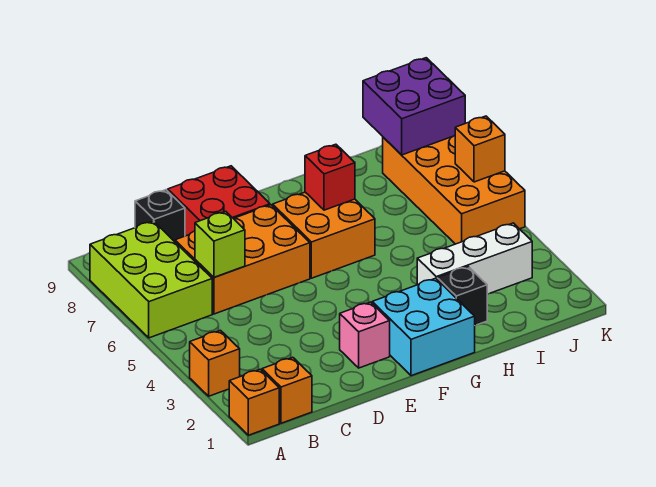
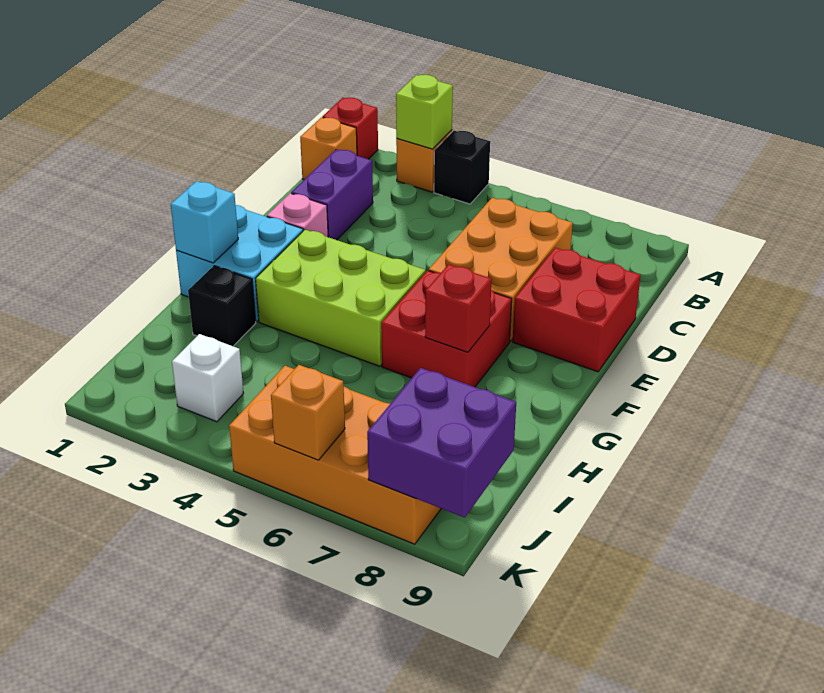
orange brick A1 level 1 -> red brick A1 level 1
lime brick A6:B8 level 1 -> lime brick F3:G5 level 1
none -> purple brick C2:D2 level 1
lime brick C6 level 2 -> lime brick A3 level 2
black brick C9 level 1 -> black brick A4 level 1
orange brick F6:G7 level 1 -> red brick F6:G7 level 1
none -> cyan brick G1 level 2
white brick H3:J3 level 1 -> white brick J3 level 1

